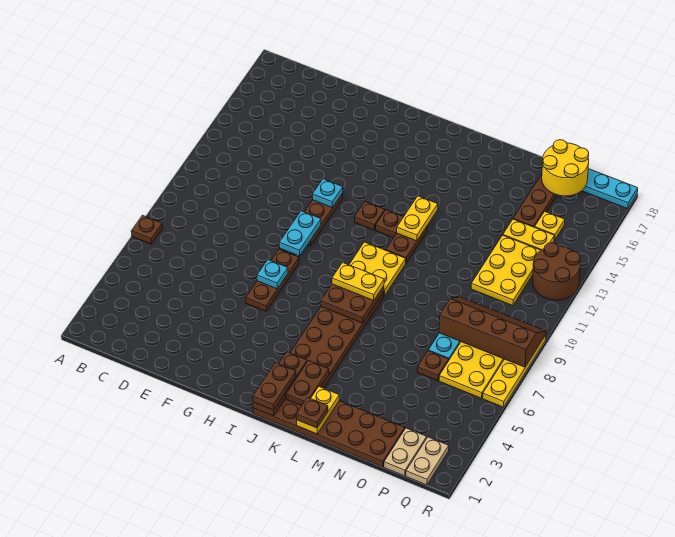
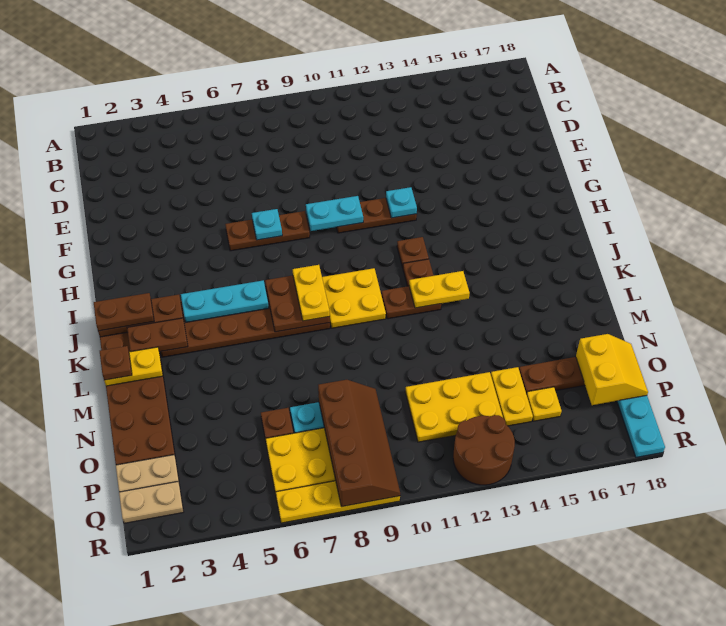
brown plate A7 level 1 -> none
none -> cyan plate J4:J6 level 2
yellow round brick O17:P18 level 2 -> yellow slope O17:P18 level 2 top 17

